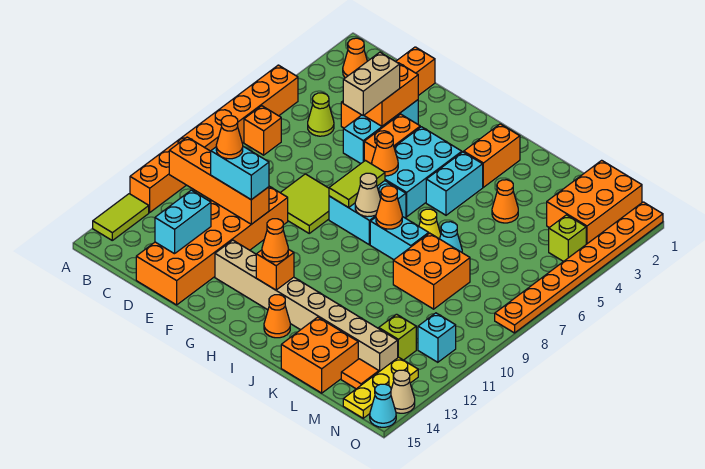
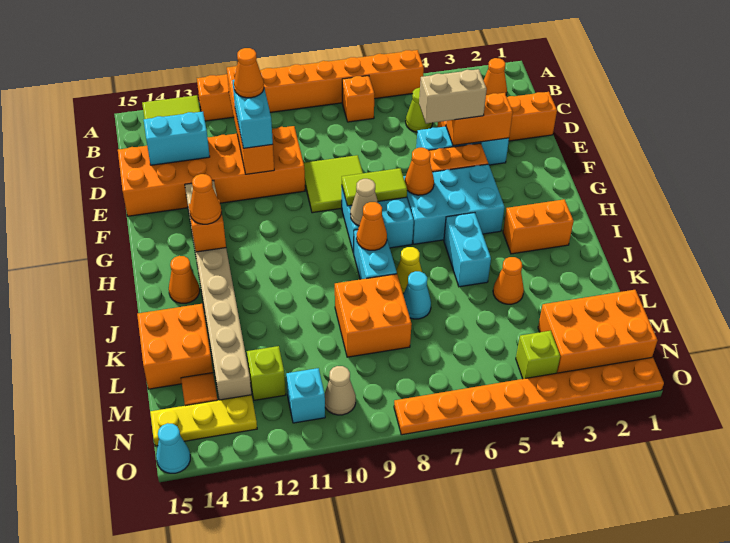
cyan brick I4:I5 level 1 -> cyan brick I5:J5 level 1
tan cone O14 level 1 -> tan cone N10 level 1

